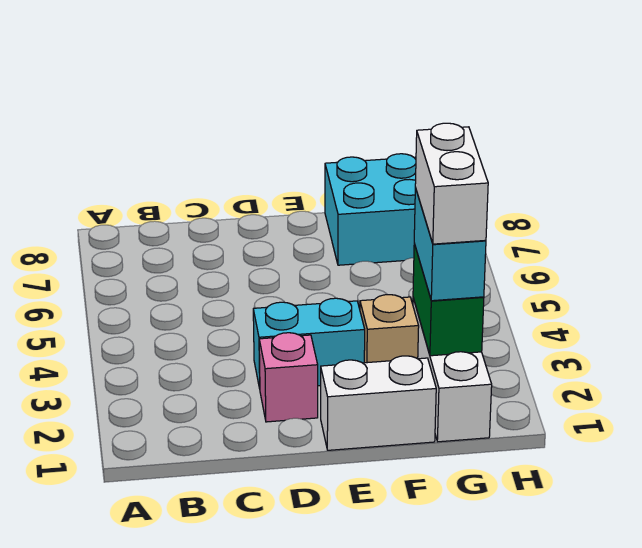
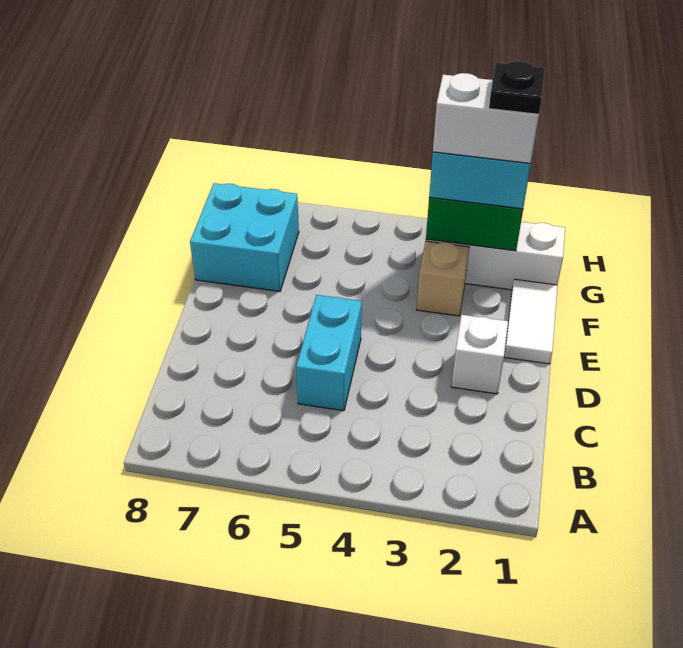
pink brick D2 level 1 -> white brick D2 level 1
cyan brick D3:E3 level 1 -> cyan brick C5:D5 level 1
white brick E1:F1 level 1 -> white tile E1:F1 level 1
none -> black plate G2 level 5

